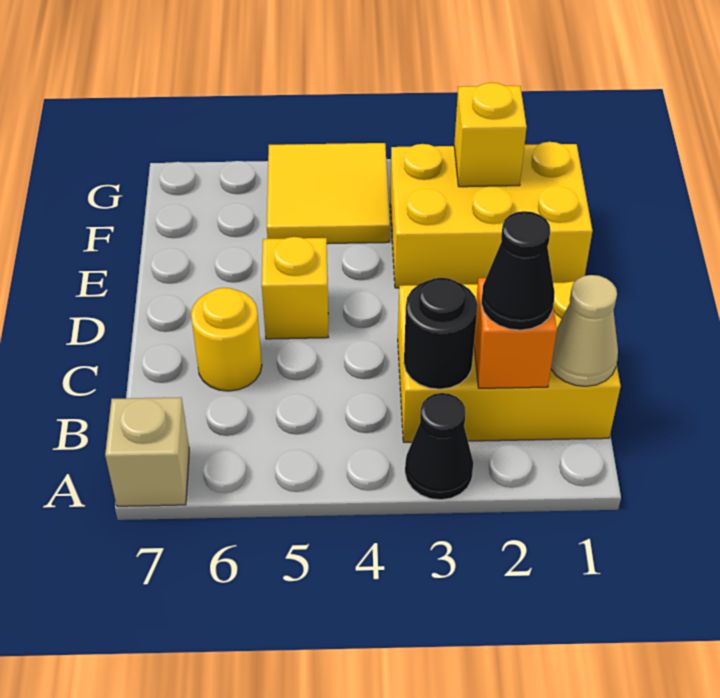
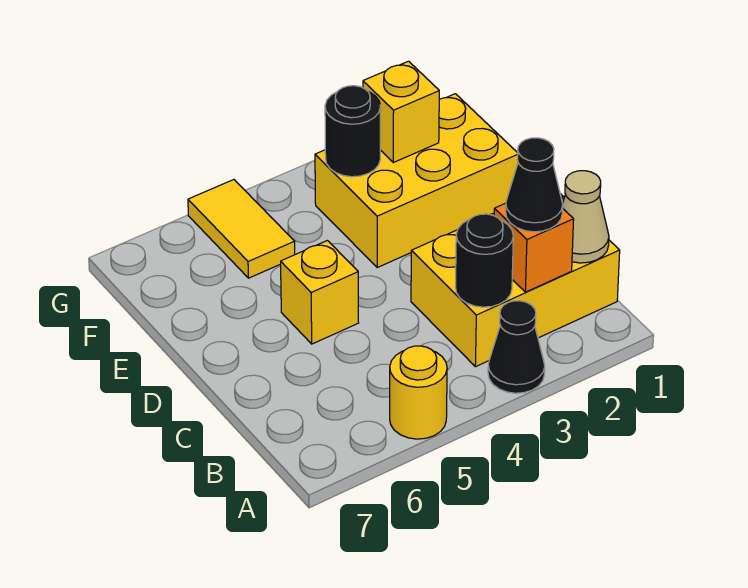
tan brick A7 level 1 -> none
yellow round brick C6 level 1 -> yellow round brick A5 level 1
none -> black round brick F3 level 2
yellow tile F4:G5 level 1 -> yellow tile F5:G5 level 1

